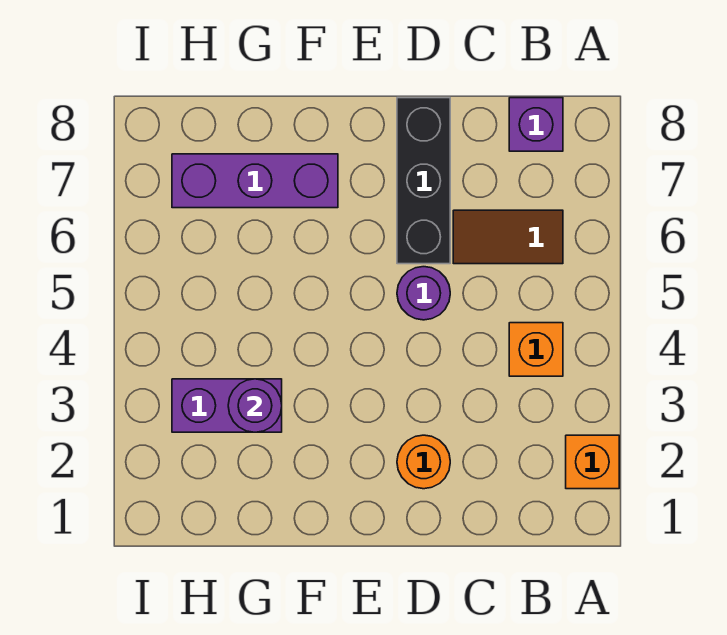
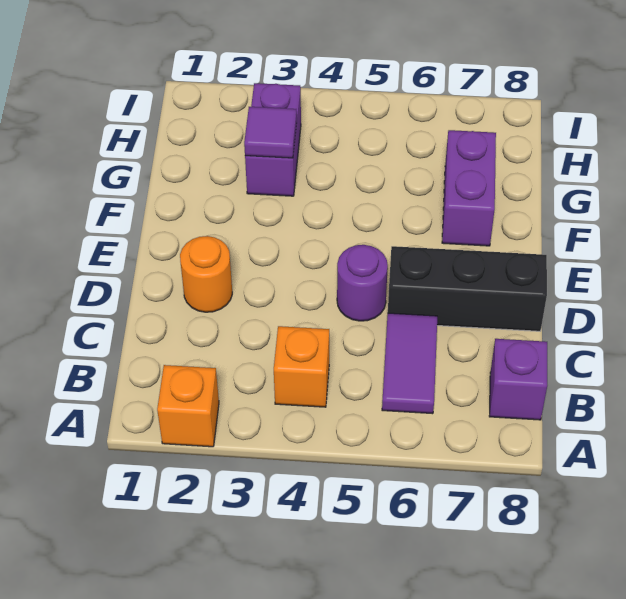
brown tile B6:C6 level 1 -> purple tile B6:C6 level 1
purple brick F7:H7 level 1 -> purple brick F7:G7 level 1
purple round brick G3 level 2 -> purple tile G3 level 2

